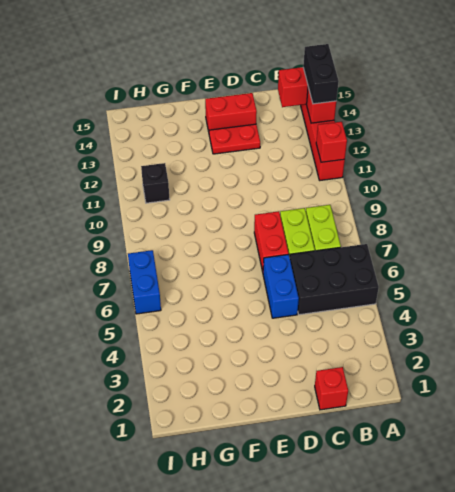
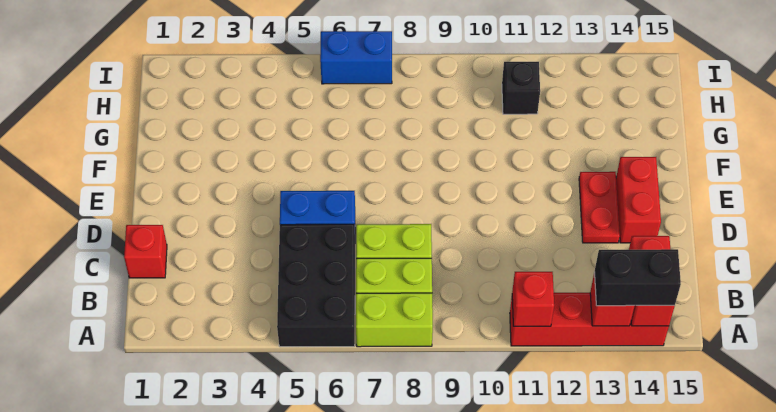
none -> lime brick A7:A8 level 1
red brick D7:D8 level 1 -> none

